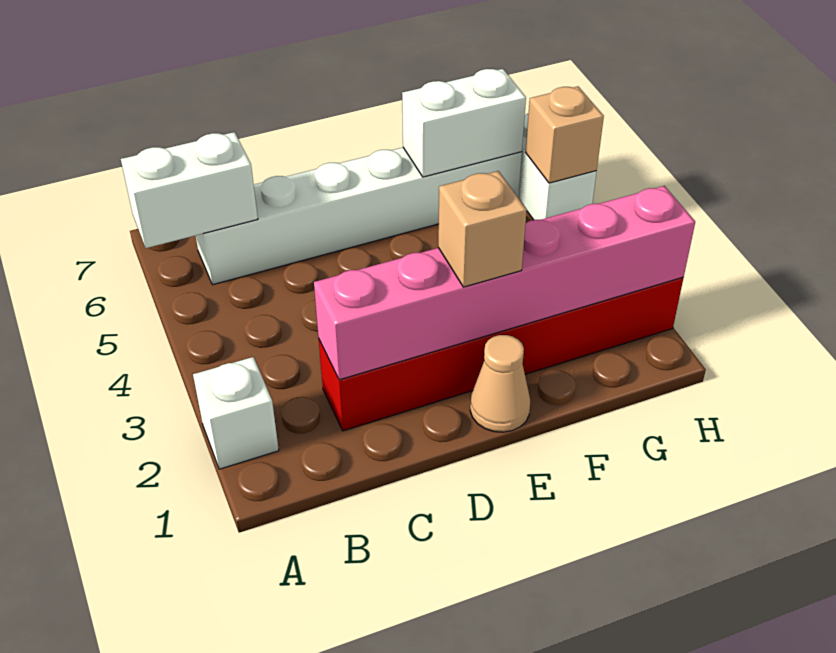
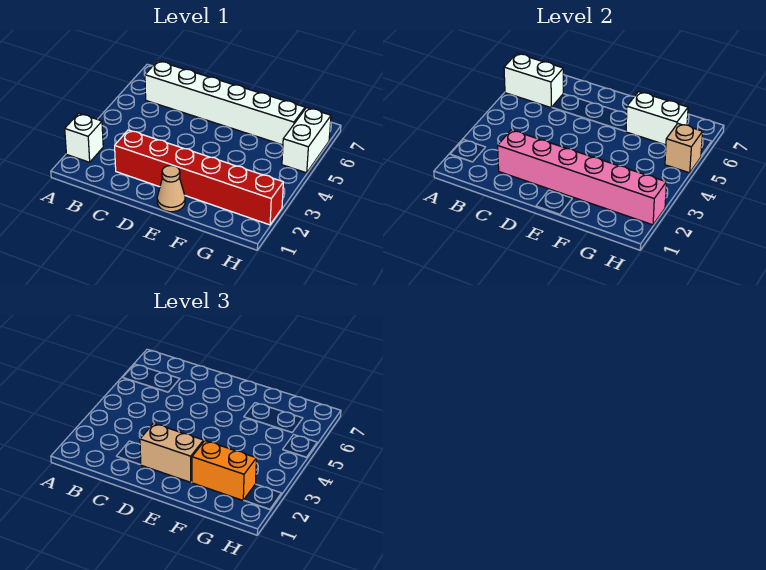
tan brick E2 level 3 -> tan brick D2:E2 level 3
none -> orange brick F2:G2 level 3

